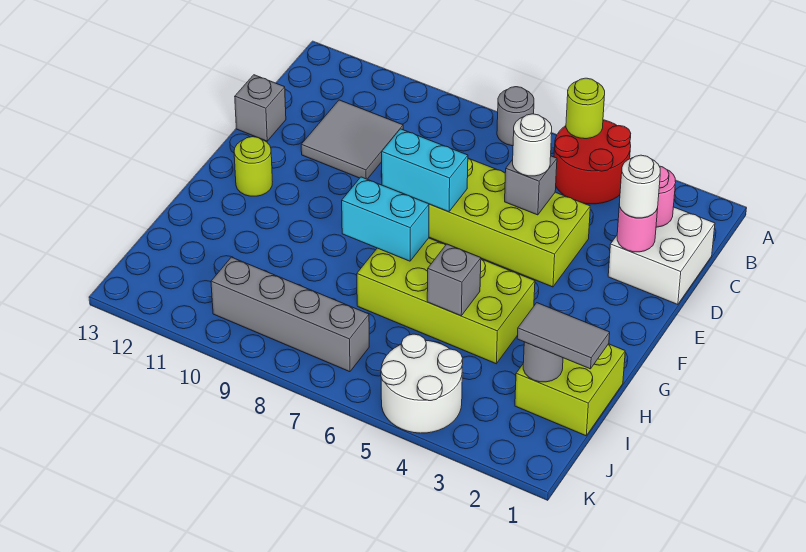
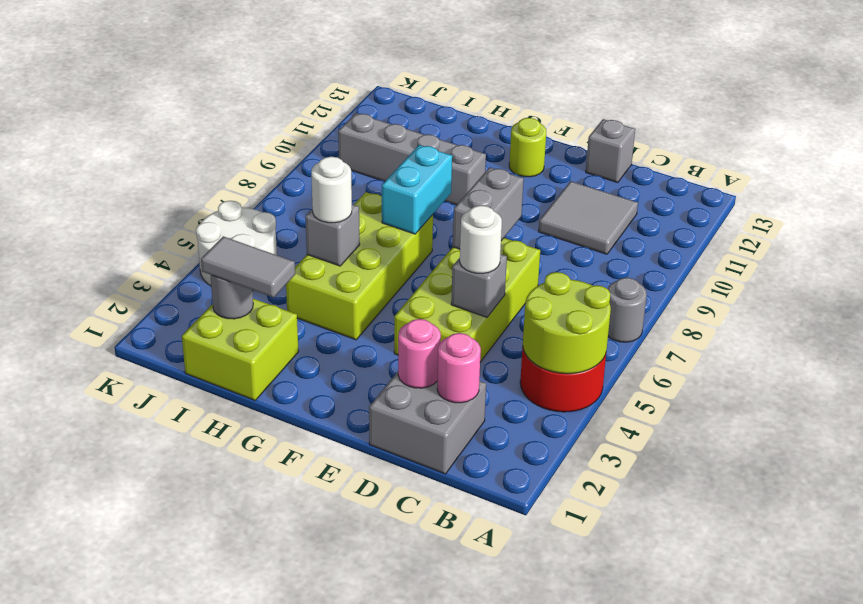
lime round brick A5 level 2 -> lime round brick A4:B5 level 2
white brick C1:D2 level 1 -> grey brick C1:D2 level 1
white round brick D2 level 3 -> white round brick H5 level 3
cyan brick E7:E8 level 2 -> grey brick E7:E8 level 2
grey tile I1:I2 level 3 -> grey tile H2:I2 level 3
grey brick J7:J10 level 1 -> grey brick G10:J10 level 1

